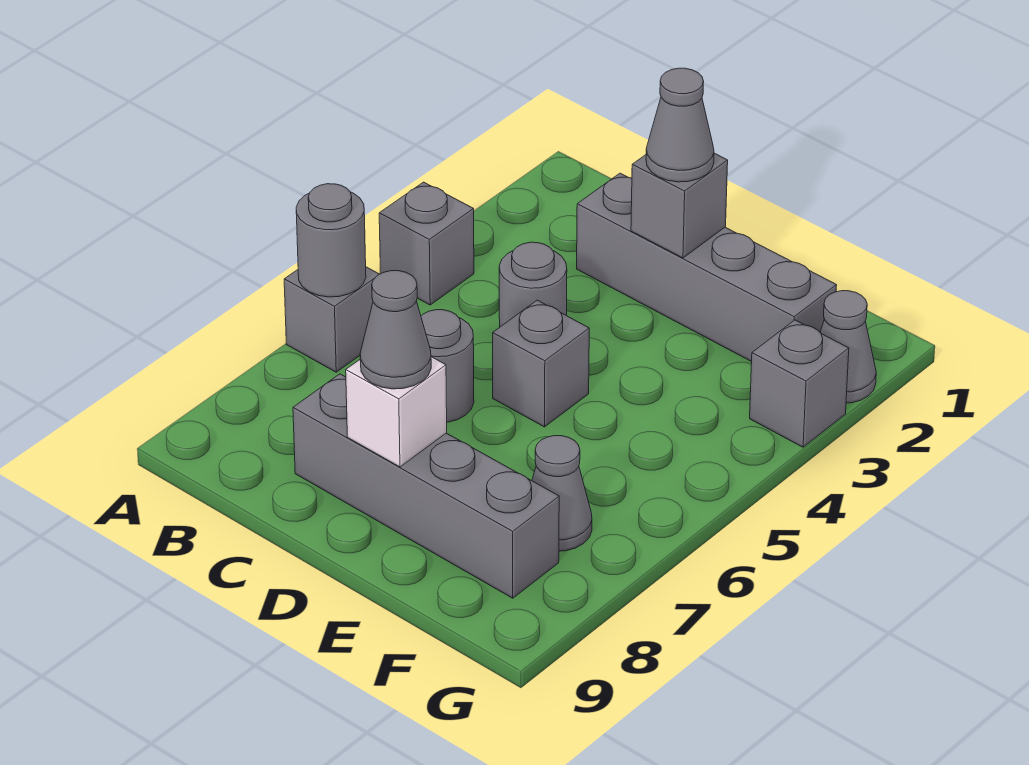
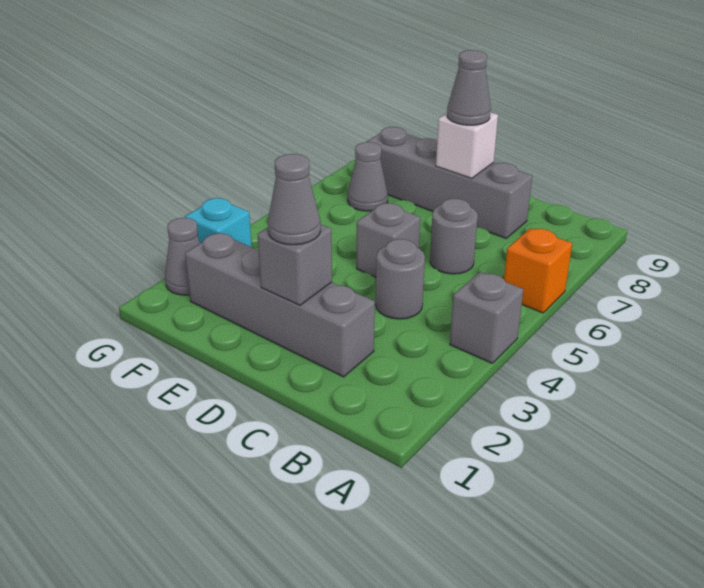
grey brick A6 level 1 -> orange brick A6 level 1
grey round brick A6 level 2 -> none
grey brick G3 level 1 -> cyan brick G3 level 1

